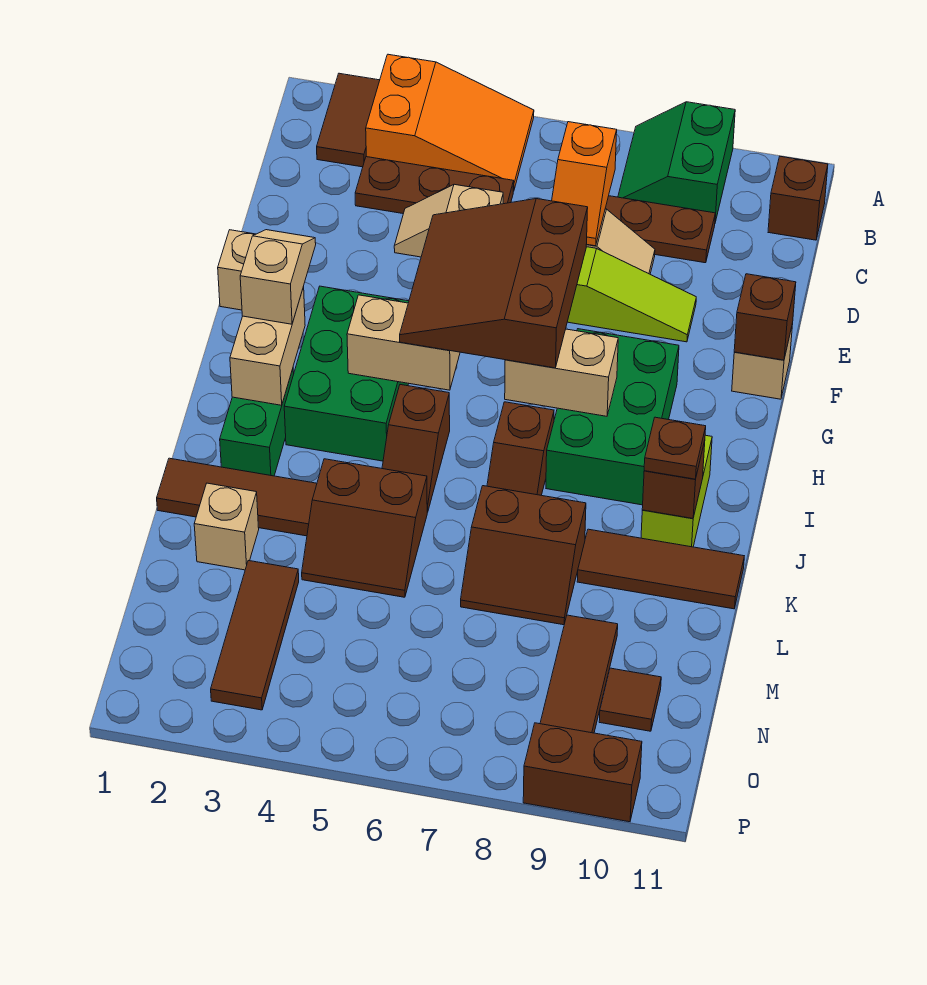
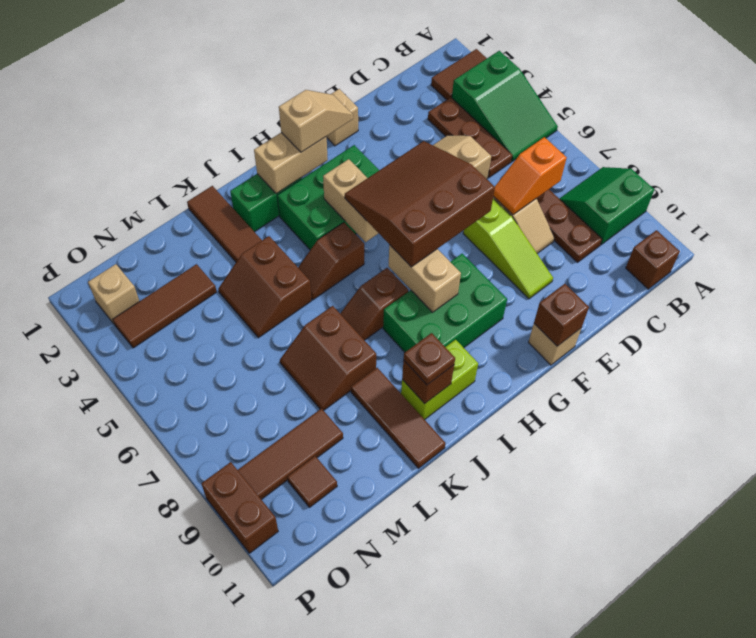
orange slope A3:B5 level 1 top 3 -> green slope A3:B5 level 1 top 3
tan brick L2 level 1 -> tan brick O2 level 1

